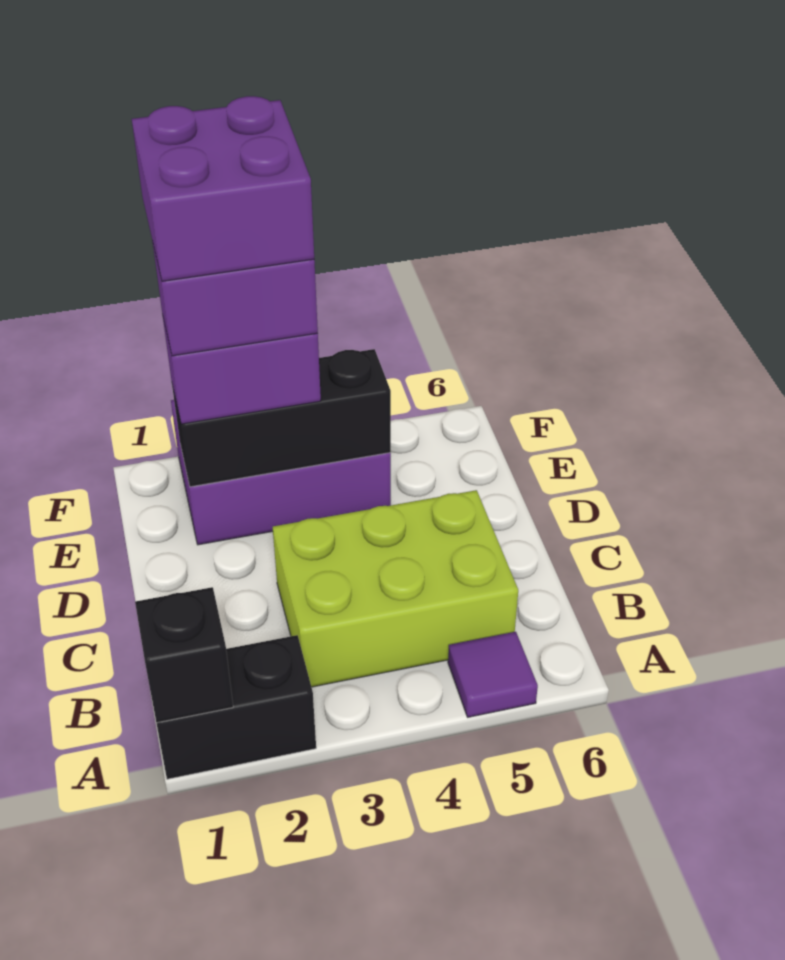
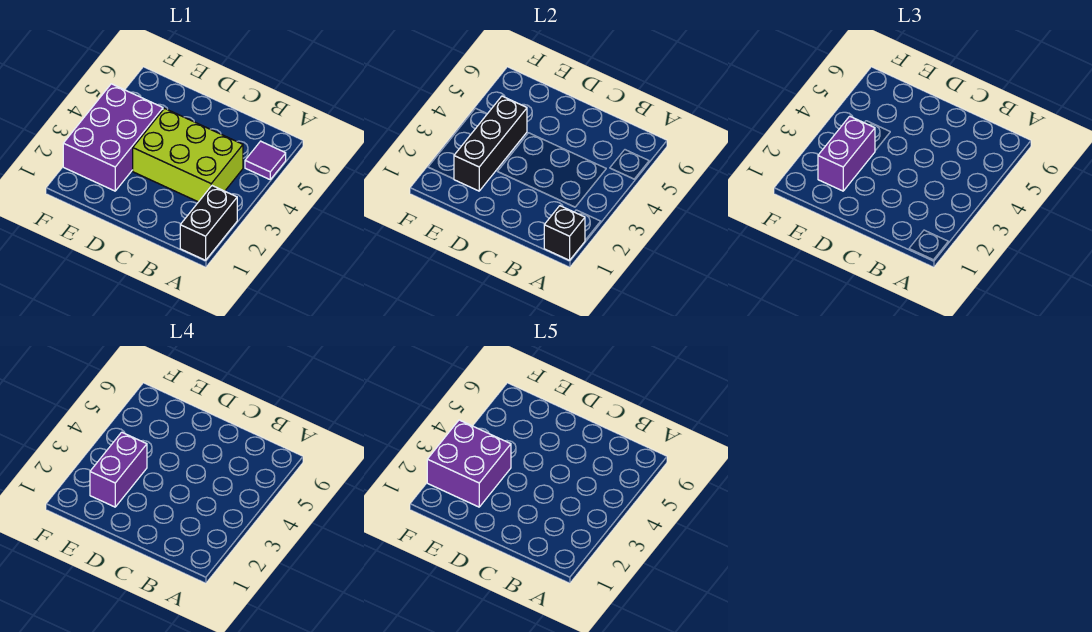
lime brick B3:C5 level 1 -> lime brick B3:D4 level 1

